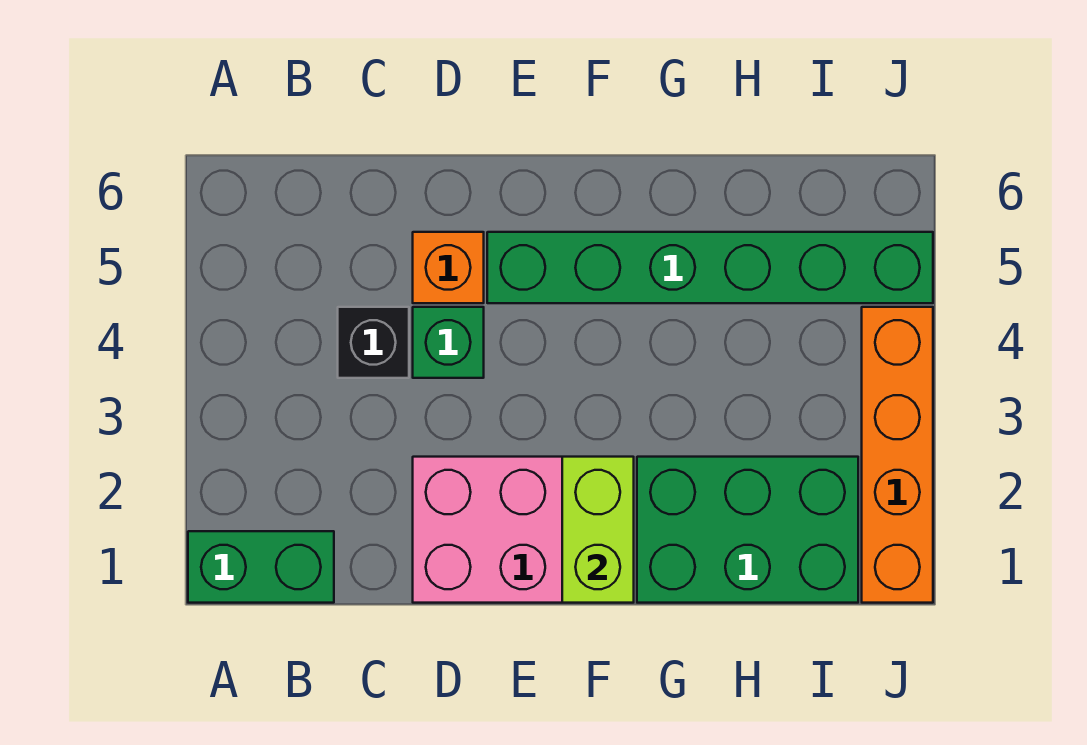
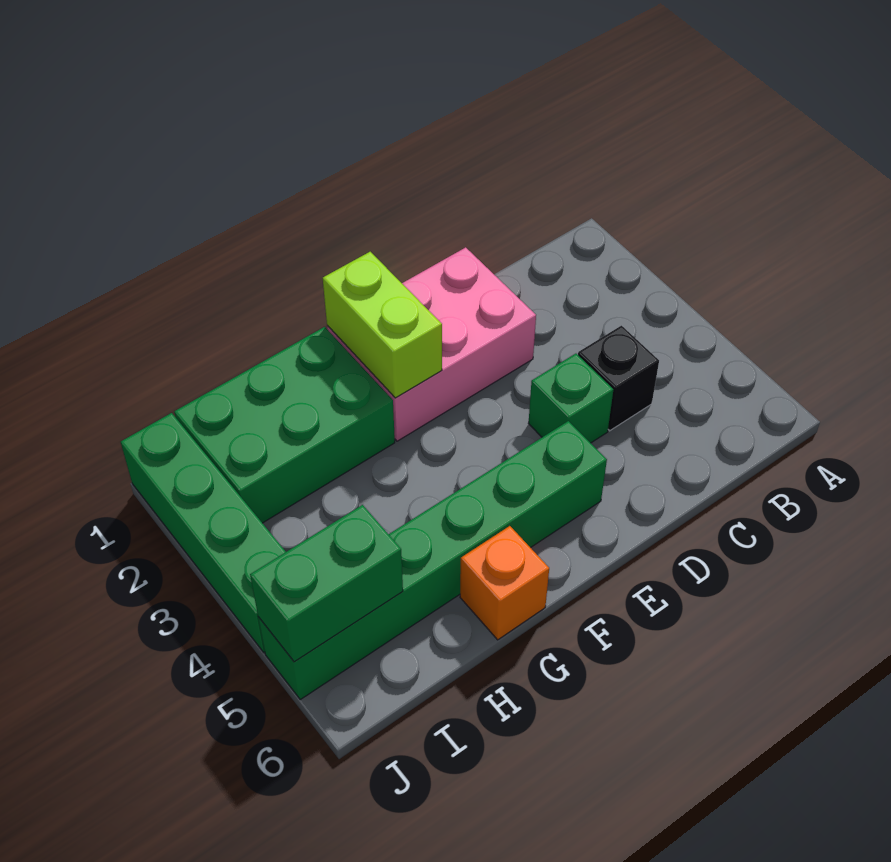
green brick A1:B1 level 1 -> green brick I5:J5 level 2
orange brick D5 level 1 -> orange brick G6 level 1
orange brick J1:J4 level 1 -> green brick J1:J4 level 1

